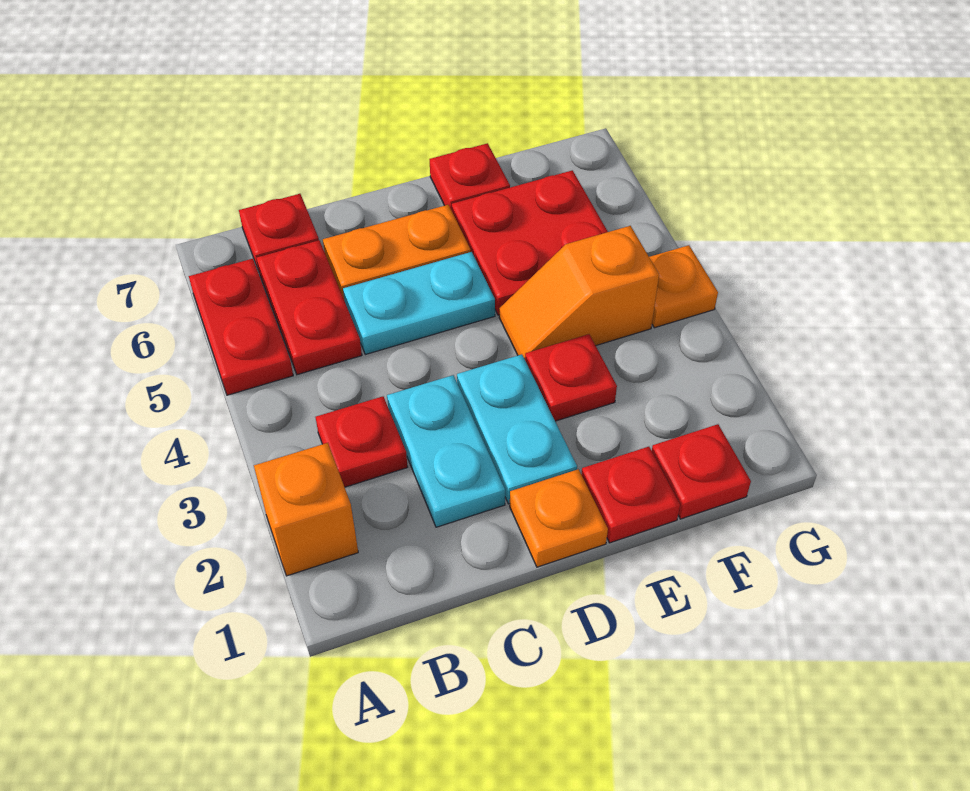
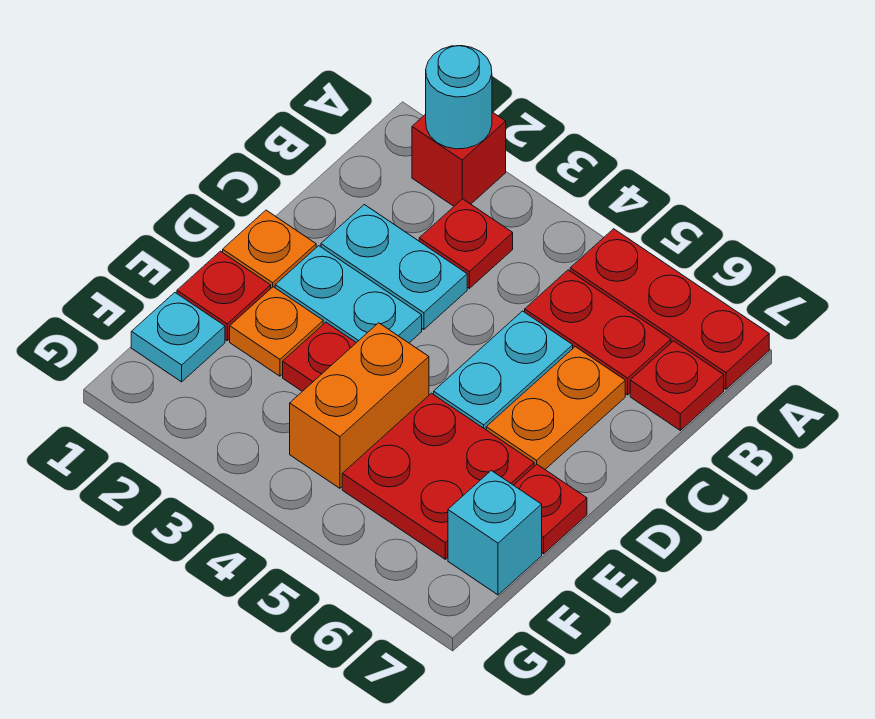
orange brick A2 level 1 -> red brick A2 level 1
none -> cyan round brick A2 level 2
red plate A5:A6 level 1 -> red plate A5:A7 level 1
orange slope E4:F4 level 1 top F -> orange brick E4:F4 level 1
red plate F1 level 1 -> cyan plate F1 level 1
none -> cyan brick F7 level 1
orange plate G4 level 1 -> orange plate E2 level 1

